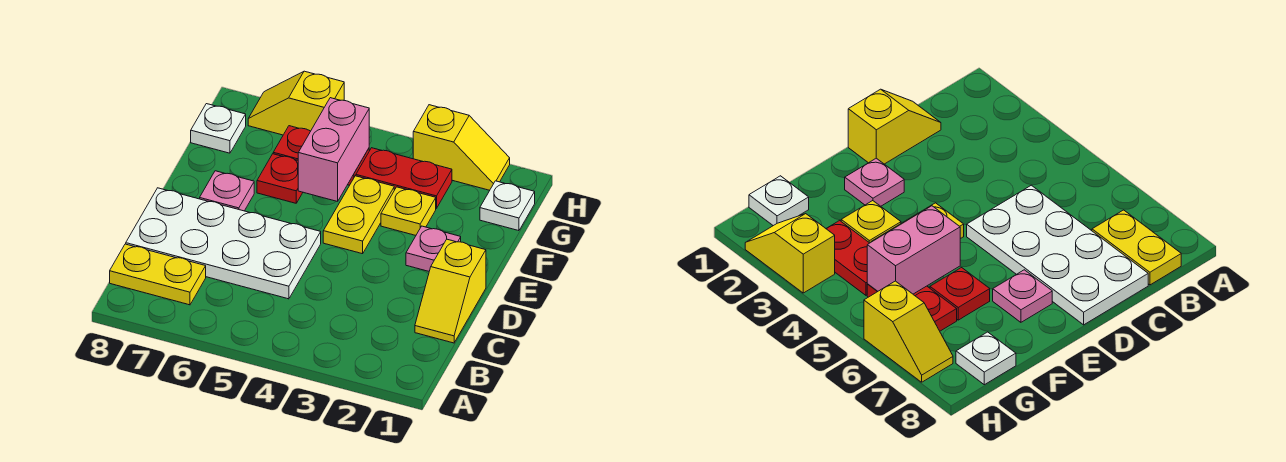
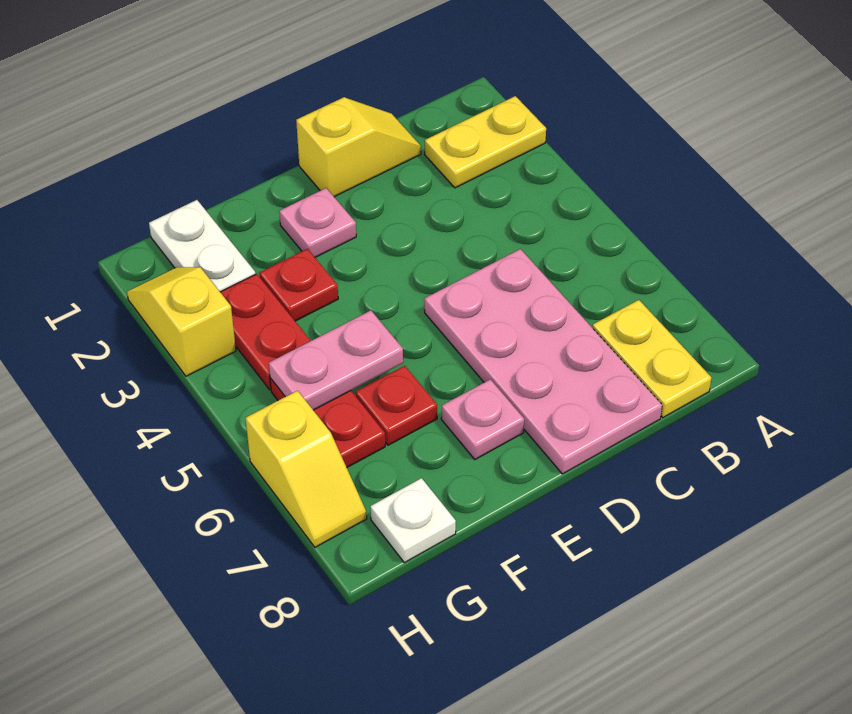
white plate C5:D8 level 1 -> pink plate C5:D8 level 1
yellow plate E4:F4 level 1 -> yellow plate A2:B2 level 1
yellow plate F3 level 1 -> red plate F3 level 1
pink brick F5:G5 level 2 -> pink plate F5:G5 level 2
white plate G1 level 1 -> white plate G1:G2 level 1

